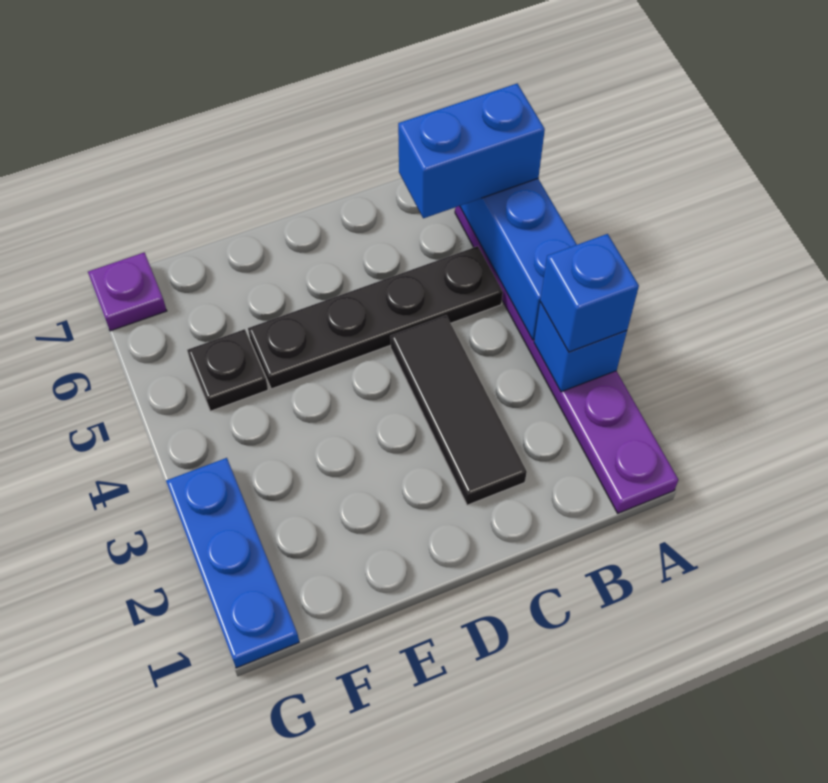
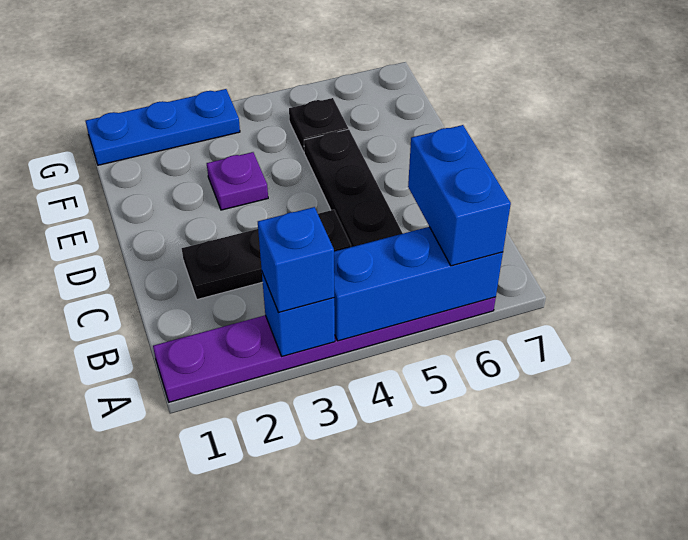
black tile C2:C4 level 1 -> black plate C2:C4 level 1
purple plate G7 level 1 -> purple plate E3 level 1

